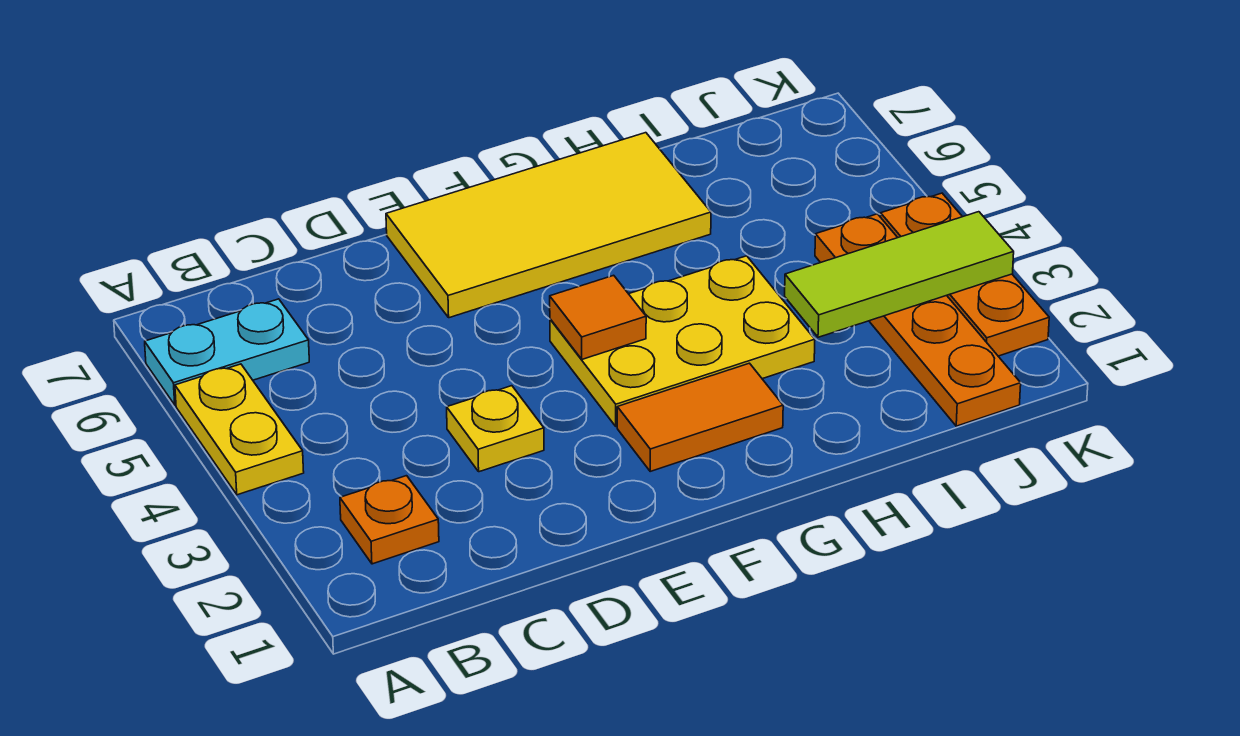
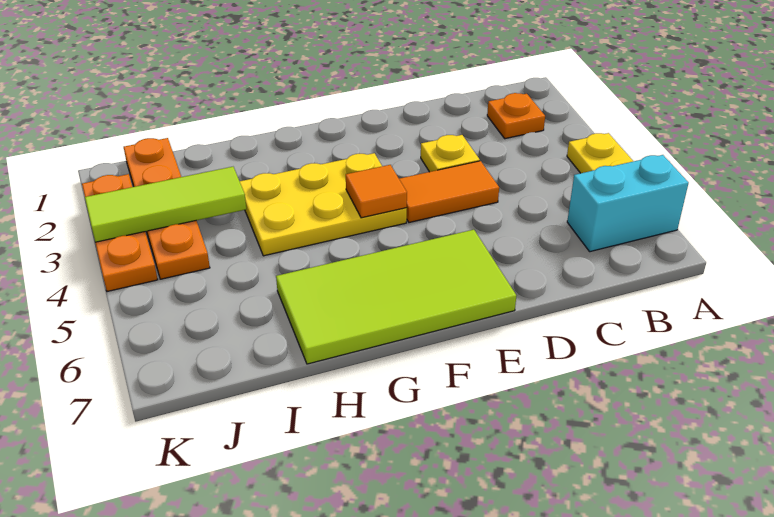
cyan plate A6:B6 level 1 -> cyan brick A6:B6 level 1
yellow tile E6:H7 level 1 -> lime tile E6:H7 level 1
orange tile F2:G2 level 1 -> orange tile D4:E4 level 1

